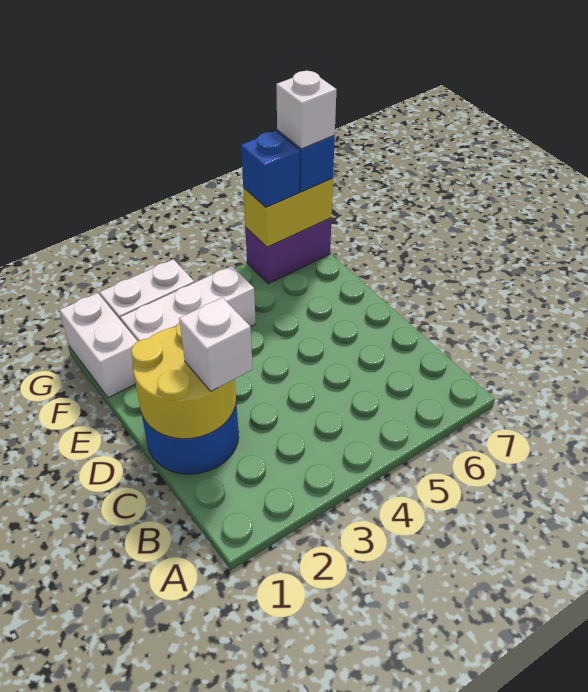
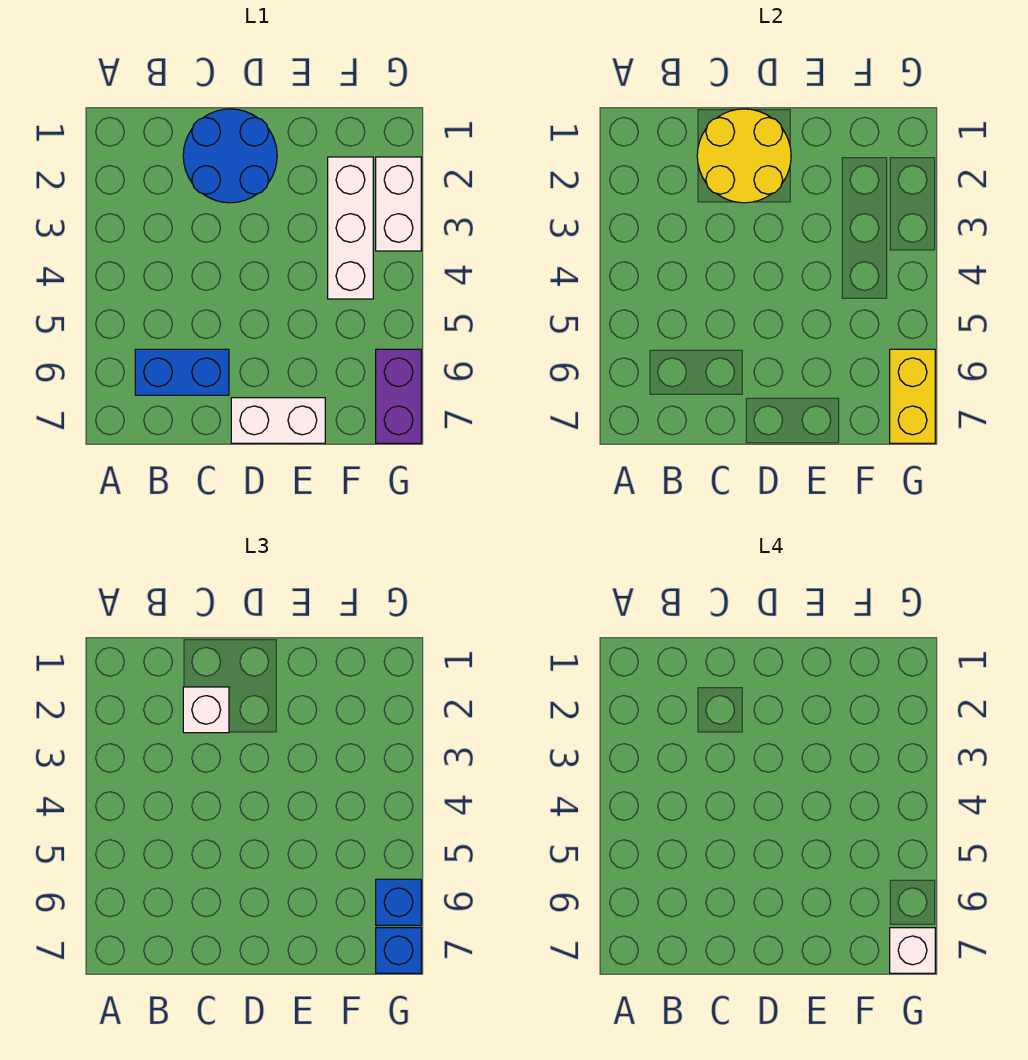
none -> blue brick B6:C6 level 1
white brick F1:G1 level 1 -> white brick D7:E7 level 1

